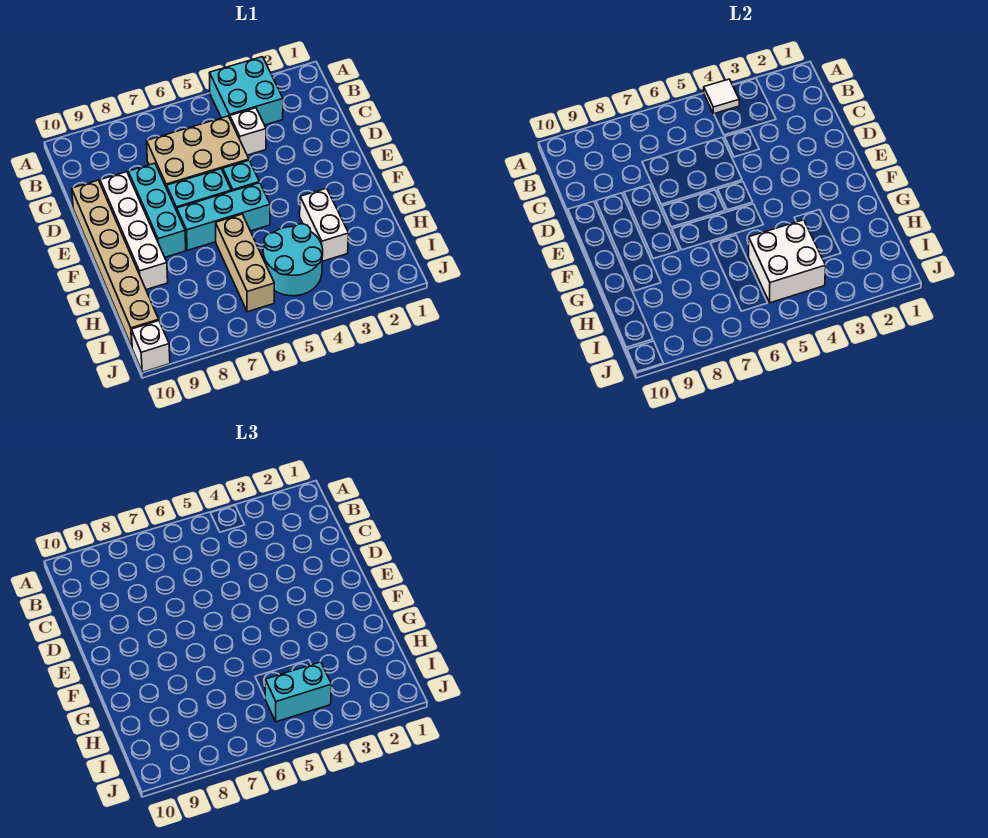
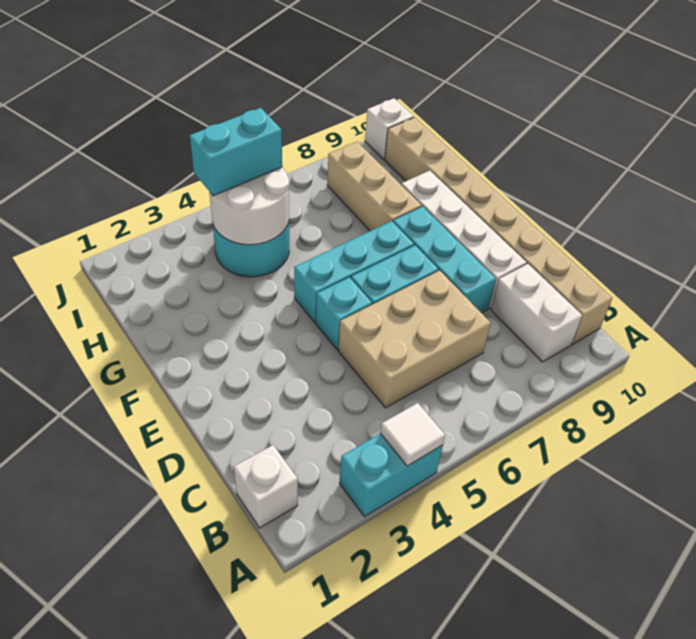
cyan brick A3:B4 level 1 -> cyan brick A3:A4 level 1
white brick C4 level 1 -> white brick B1 level 1
tan brick D10:I10 level 1 -> tan brick B10:I10 level 1
white brick G3:H3 level 1 -> white brick B9:C9 level 1
tan brick G6:I6 level 1 -> tan brick G8:I8 level 1
white brick H4:I5 level 2 -> white round brick H4:I5 level 2

